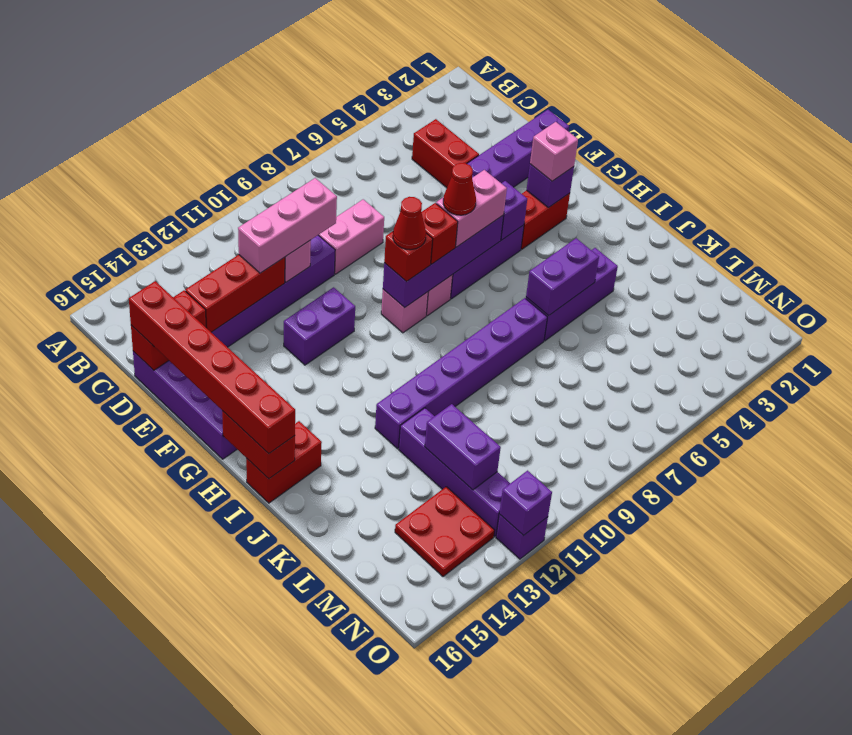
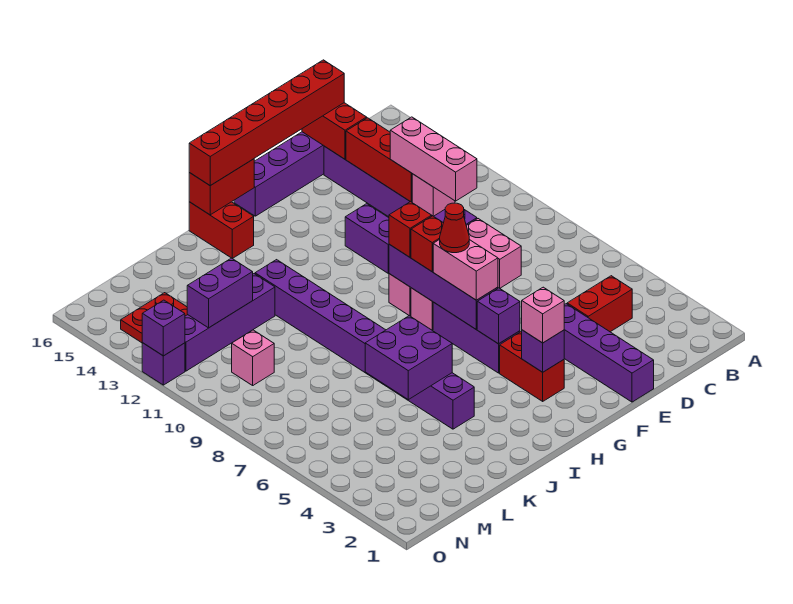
red cone G9 level 4 -> none
purple brick J5:J6 level 2 -> purple brick J5:K6 level 2
none -> pink brick M10 level 1

